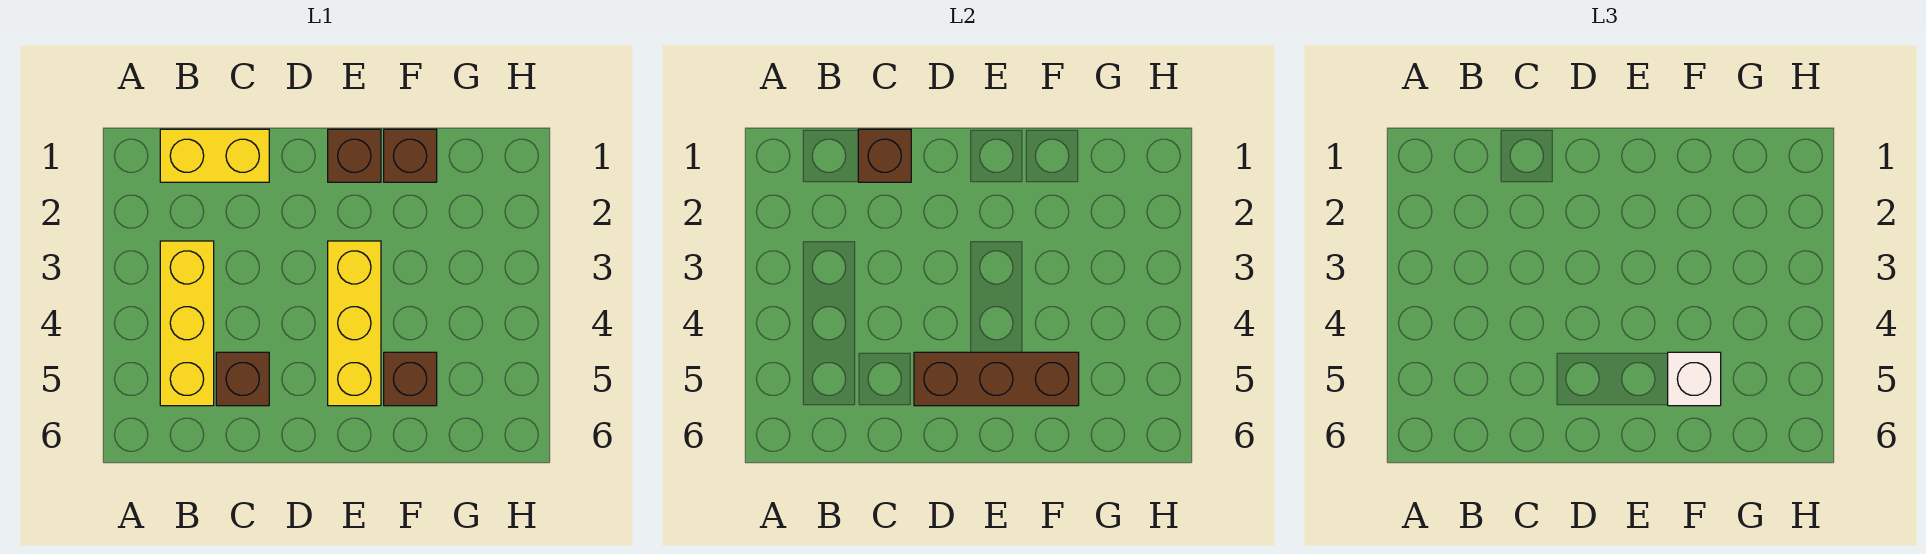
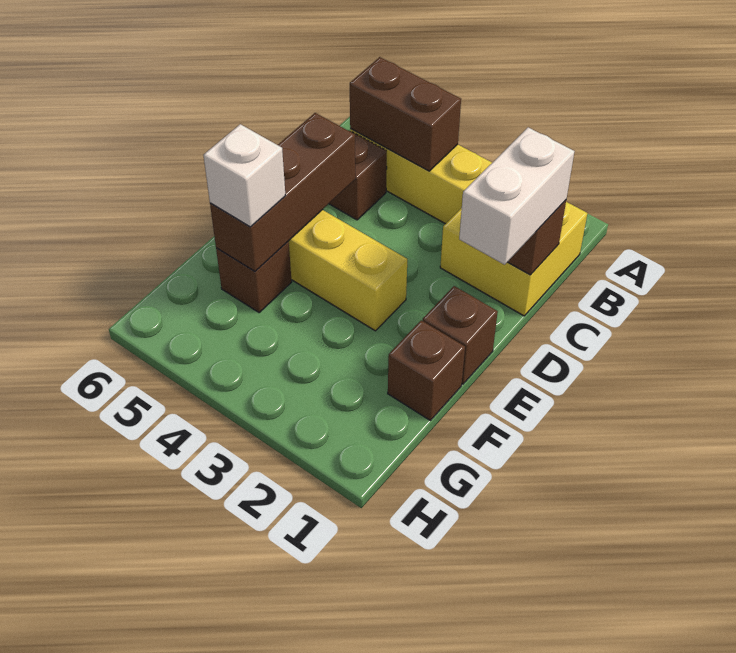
yellow brick B1:C1 level 1 -> yellow brick B1:C2 level 1
none -> brown brick B4:B5 level 2
none -> white brick C1:D1 level 3

